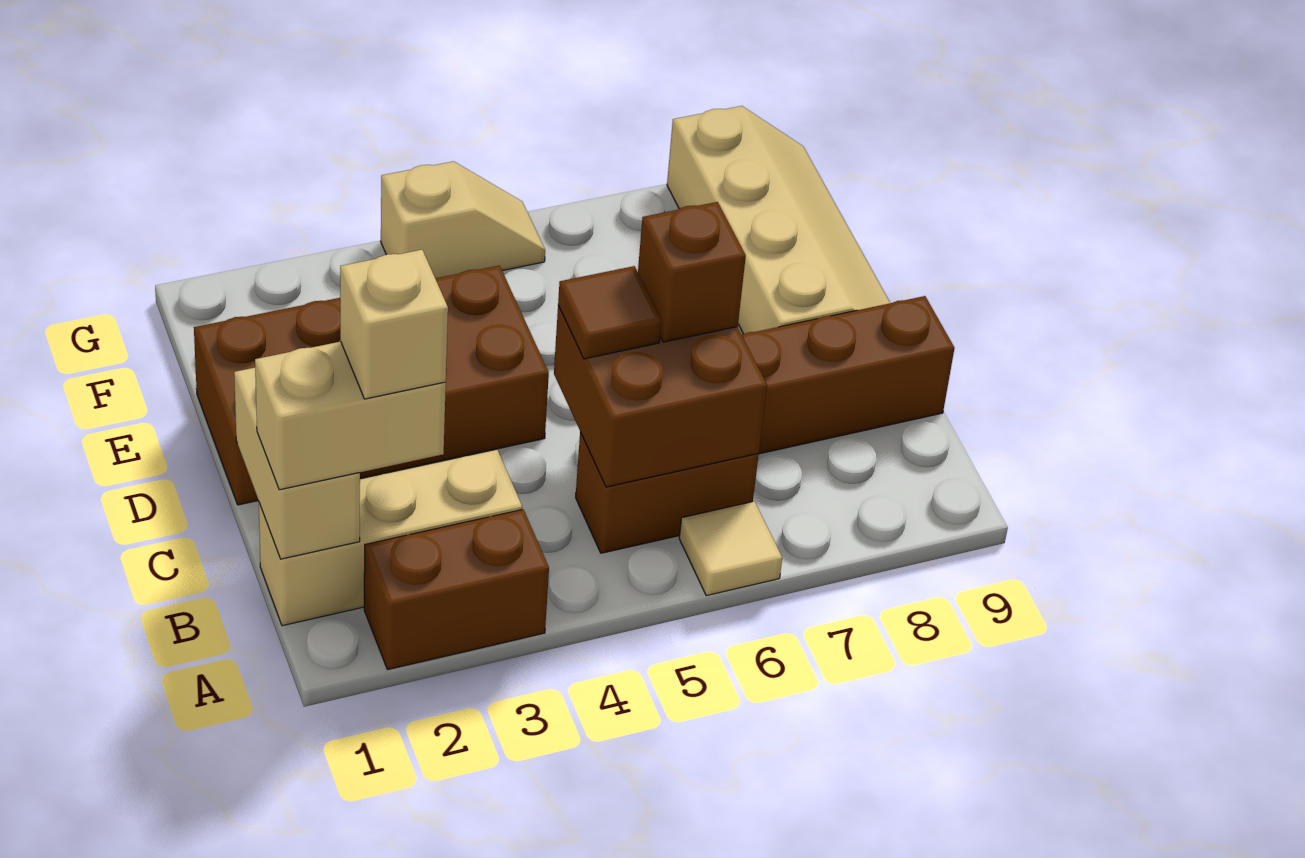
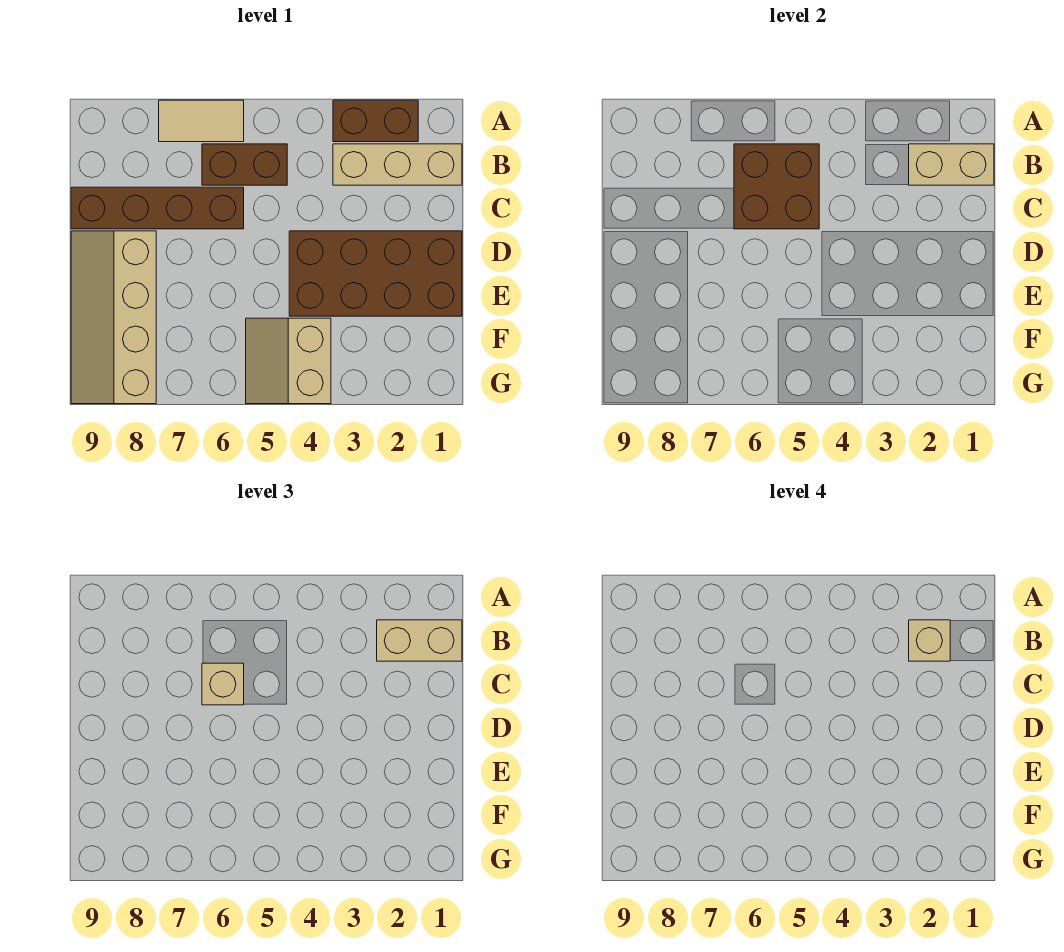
tan tile A6 level 1 -> tan tile A6:A7 level 1
tan brick B1:C1 level 2 -> tan brick B1:B2 level 2
brown tile C5 level 3 -> none
brown brick C6 level 3 -> tan brick C6 level 3
tan slope G4:G5 level 1 top 4 -> tan slope F4:G5 level 1 top 4

